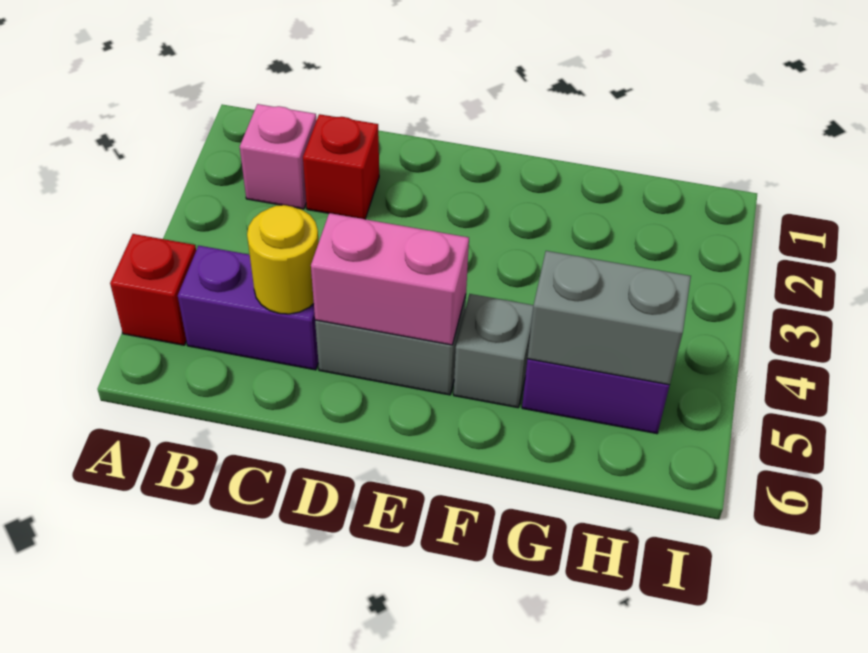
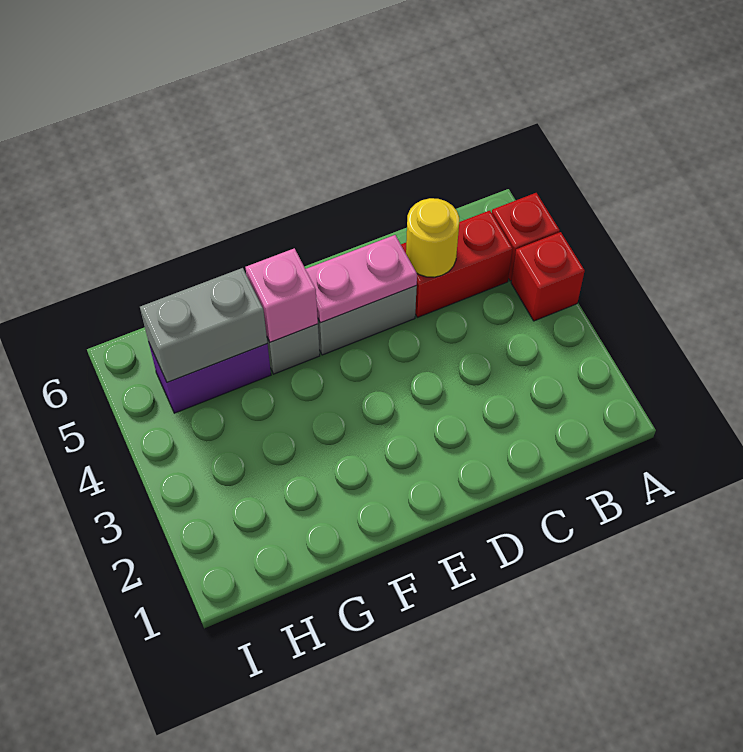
pink brick B2 level 1 -> pink brick F5 level 2
purple brick B5:C5 level 1 -> red brick B5:C5 level 1
red brick C2 level 1 -> red brick A4 level 1
pink brick D5:E5 level 2 -> pink plate D5:E5 level 2

